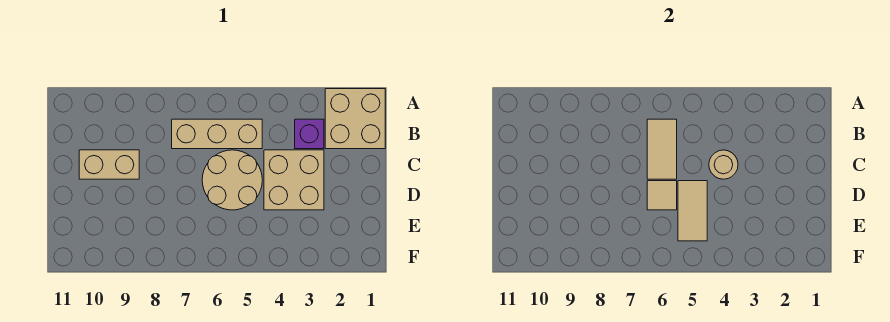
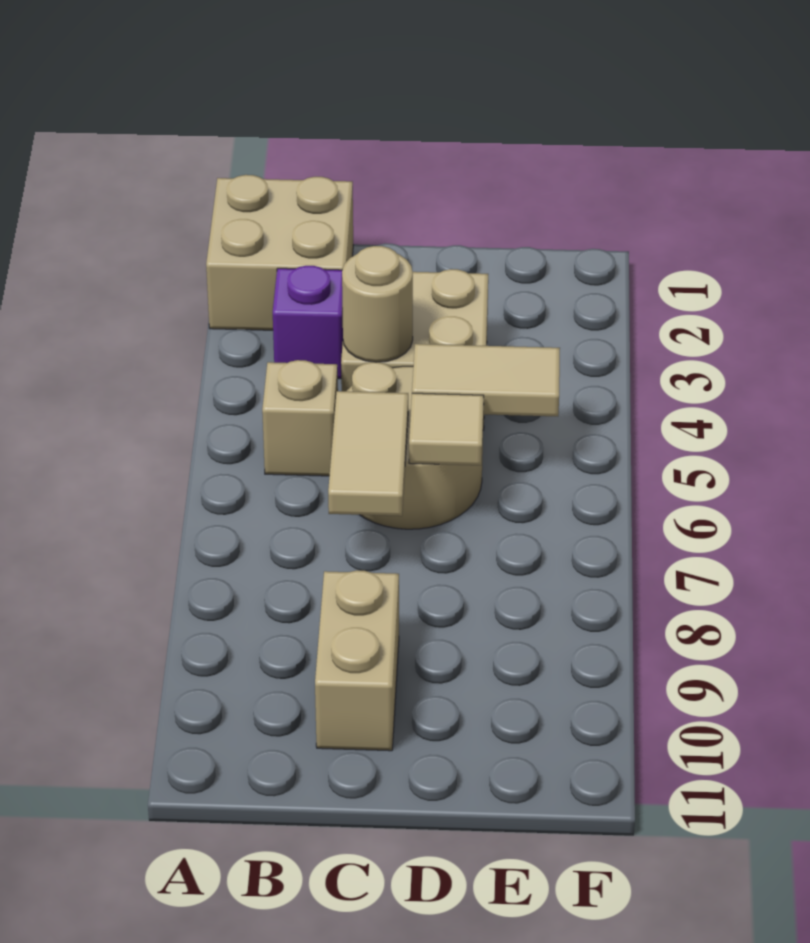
tan brick B5:B7 level 1 -> tan brick B5 level 1
tan tile B6:C6 level 2 -> tan tile C6:C7 level 2

